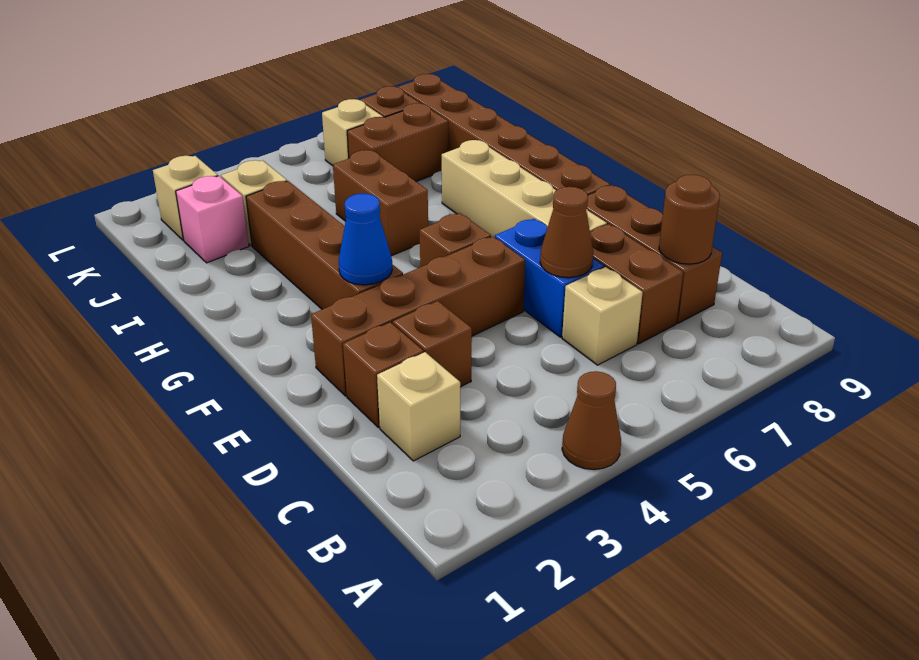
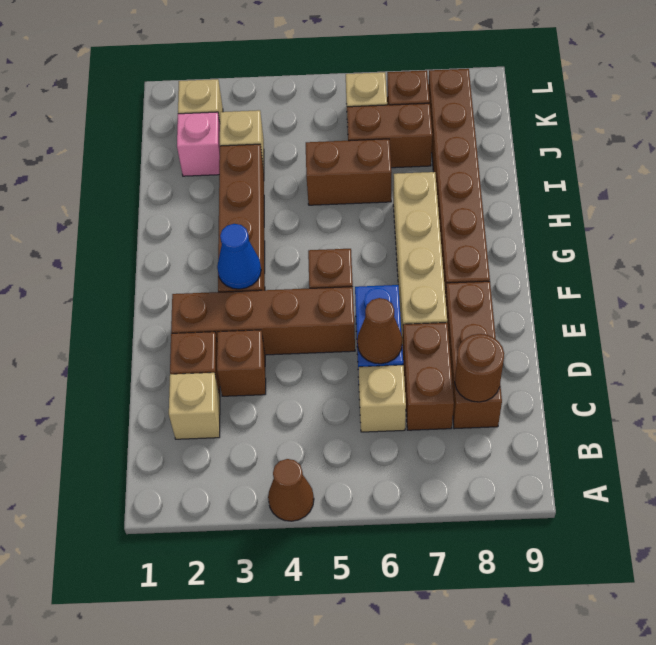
brown brick H5:I5 level 1 -> brown brick I5:I6 level 1

